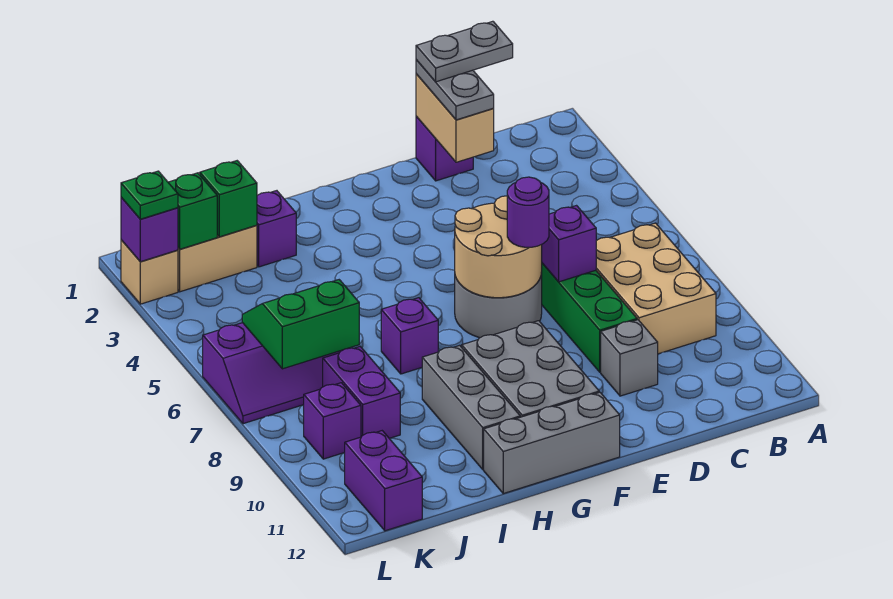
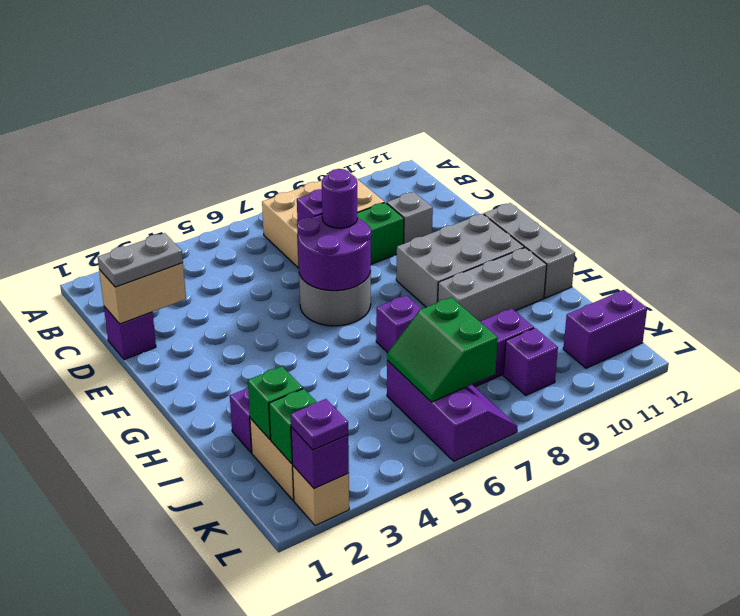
grey plate C1:D1 level 4 -> none
tan round brick E6:F7 level 2 -> purple round brick E6:F7 level 2
green plate L2 level 3 -> purple plate L2 level 3

